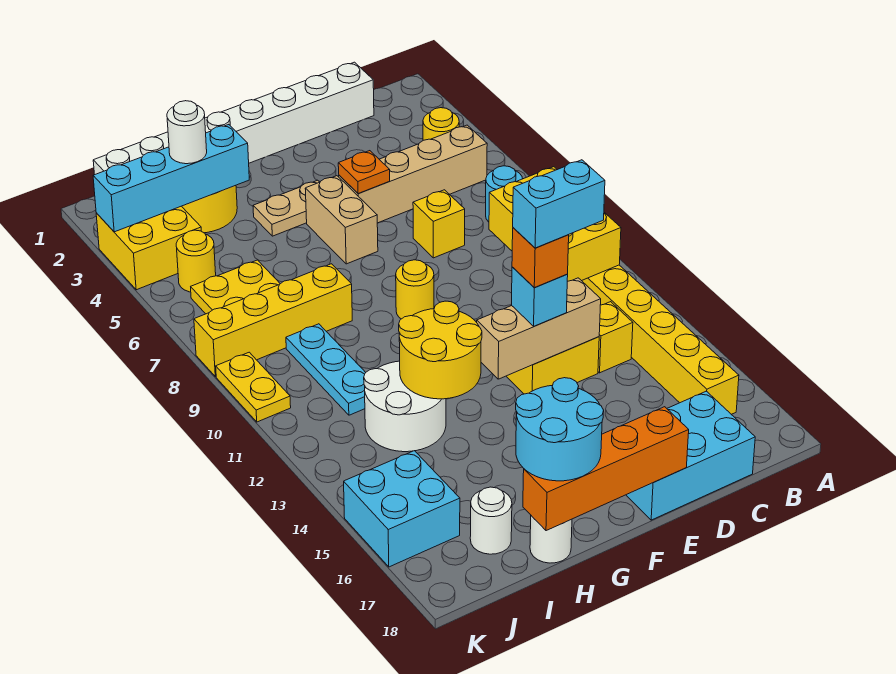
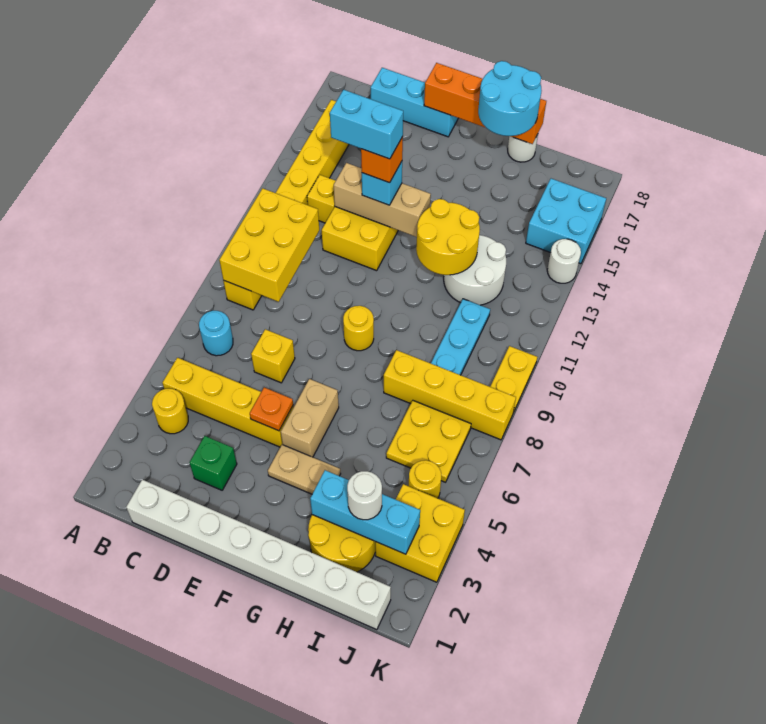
tan brick B5:E5 level 1 -> yellow brick B5:E5 level 1
cyan brick C17:E18 level 1 -> cyan brick C18:E18 level 1
none -> green brick D3 level 1
cyan brick H3:K3 level 2 -> cyan brick H3:J3 level 2
white round brick I17 level 1 -> white round brick K14 level 1

